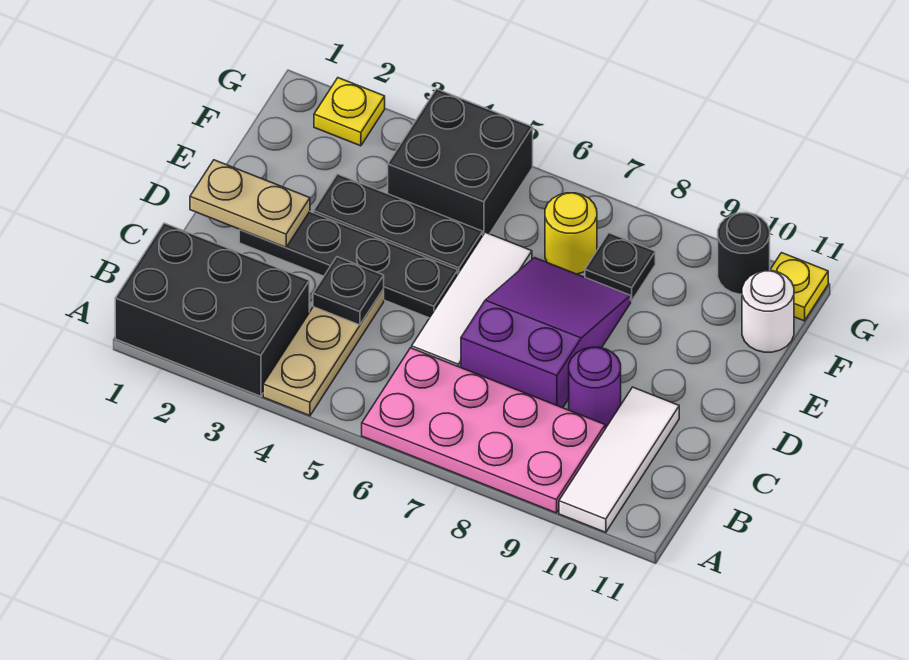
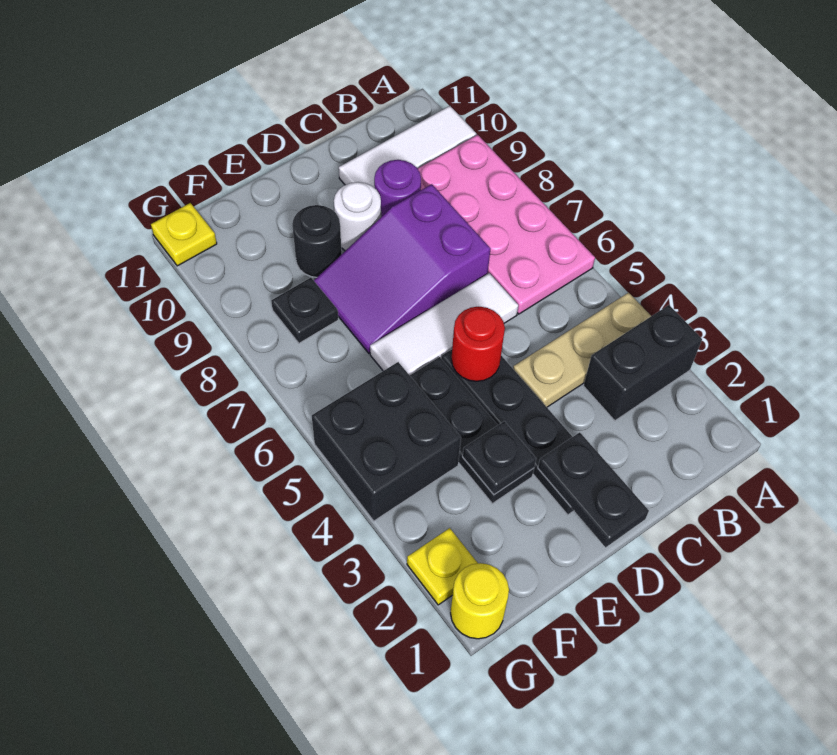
black brick A1:B3 level 1 -> black brick A3:B3 level 1
black plate C4 level 2 -> black plate E3 level 2
tan plate D1:D2 level 2 -> black plate D1:D2 level 2
none -> red round brick D5 level 2
yellow round brick F7 level 1 -> yellow round brick G1 level 1
white round brick F11 level 1 -> white round brick D9 level 1
black round brick G10 level 1 -> black round brick E9 level 1

